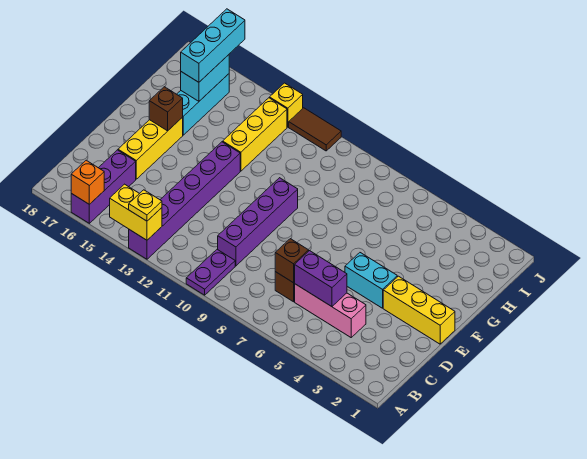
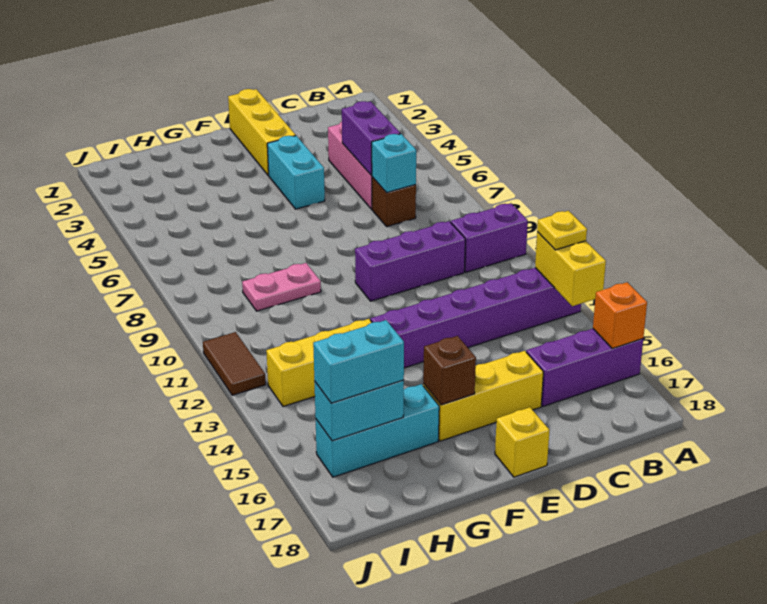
purple plate A10:B10 level 1 -> purple brick A10:B10 level 1
brown brick C7 level 2 -> cyan brick C7 level 2
purple brick C10:F10 level 1 -> purple brick C10:E10 level 1
none -> pink plate G9:H9 level 1
cyan brick H16:J16 level 3 -> cyan brick H16:I16 level 3
yellow brick J13 level 1 -> yellow brick E18 level 1

